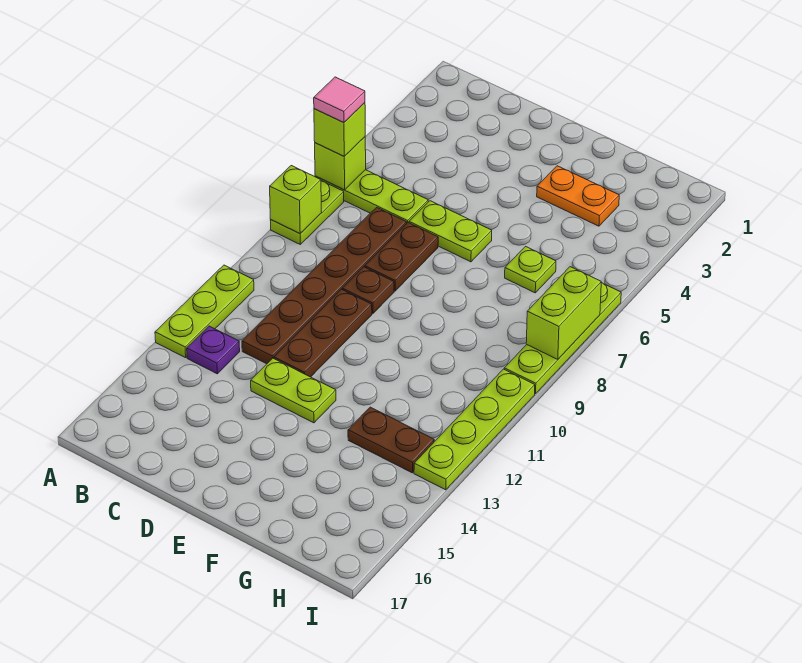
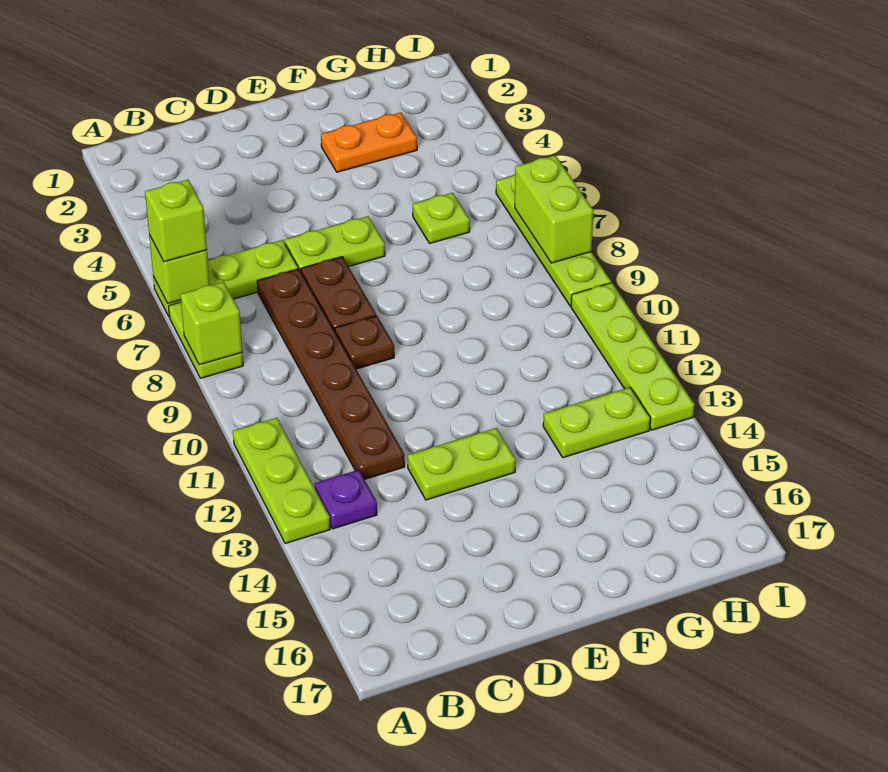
pink tile A6 level 4 -> none
brown plate D10:D12 level 1 -> none
brown plate G13:H13 level 1 -> lime plate G13:H13 level 1

